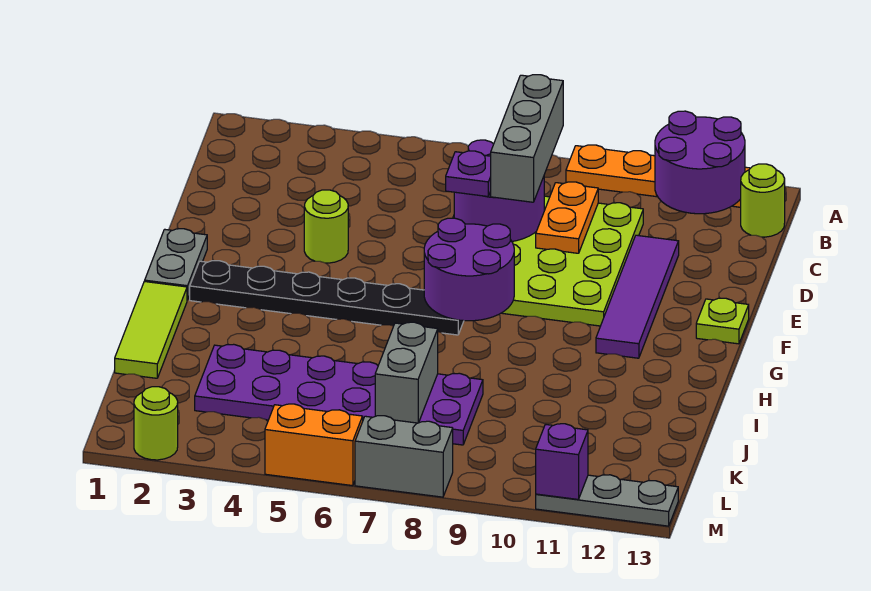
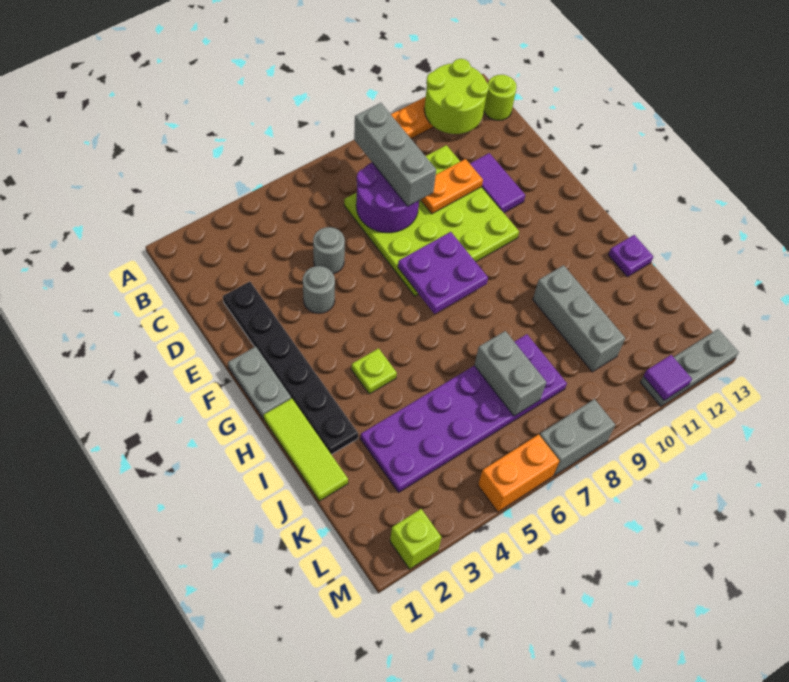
purple round brick A11:B12 level 2 -> lime round brick A11:B12 level 2
orange plate C9:D9 level 2 -> orange plate D9:D10 level 2
none -> grey round brick D5 level 1
purple plate D7 level 3 -> purple plate I13 level 1
purple tile D11:G11 level 1 -> purple tile D11:E11 level 1
lime round brick E4 level 1 -> grey round brick E4 level 1
purple round brick F7:G8 level 2 -> purple plate F7:G8 level 2
lime plate F13 level 1 -> lime plate H4 level 1
black plate G2:G7 level 1 -> black plate D2:I2 level 1
none -> grey brick I10:K10 level 1
lime round brick M2 level 1 -> lime brick M2 level 1
purple brick M11 level 2 -> purple tile M11 level 2

